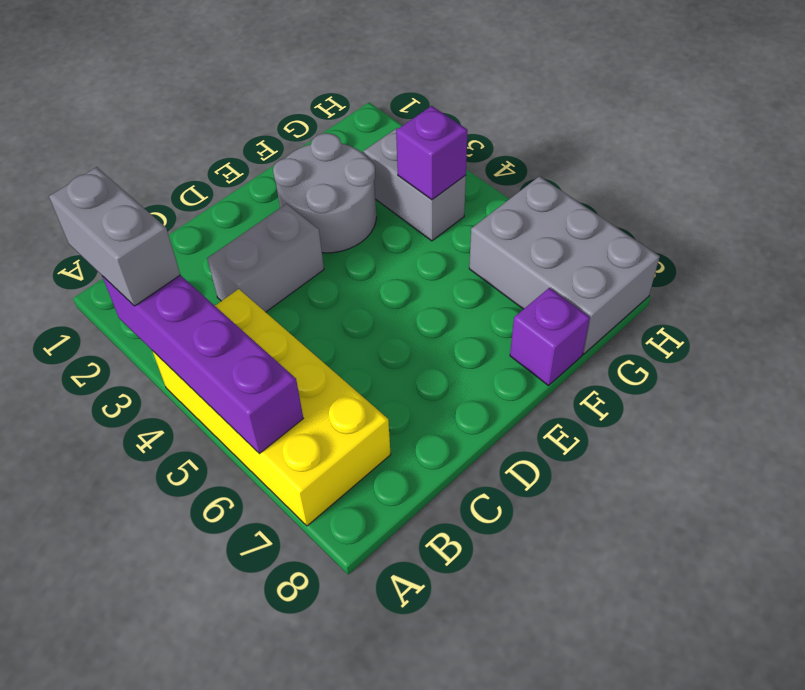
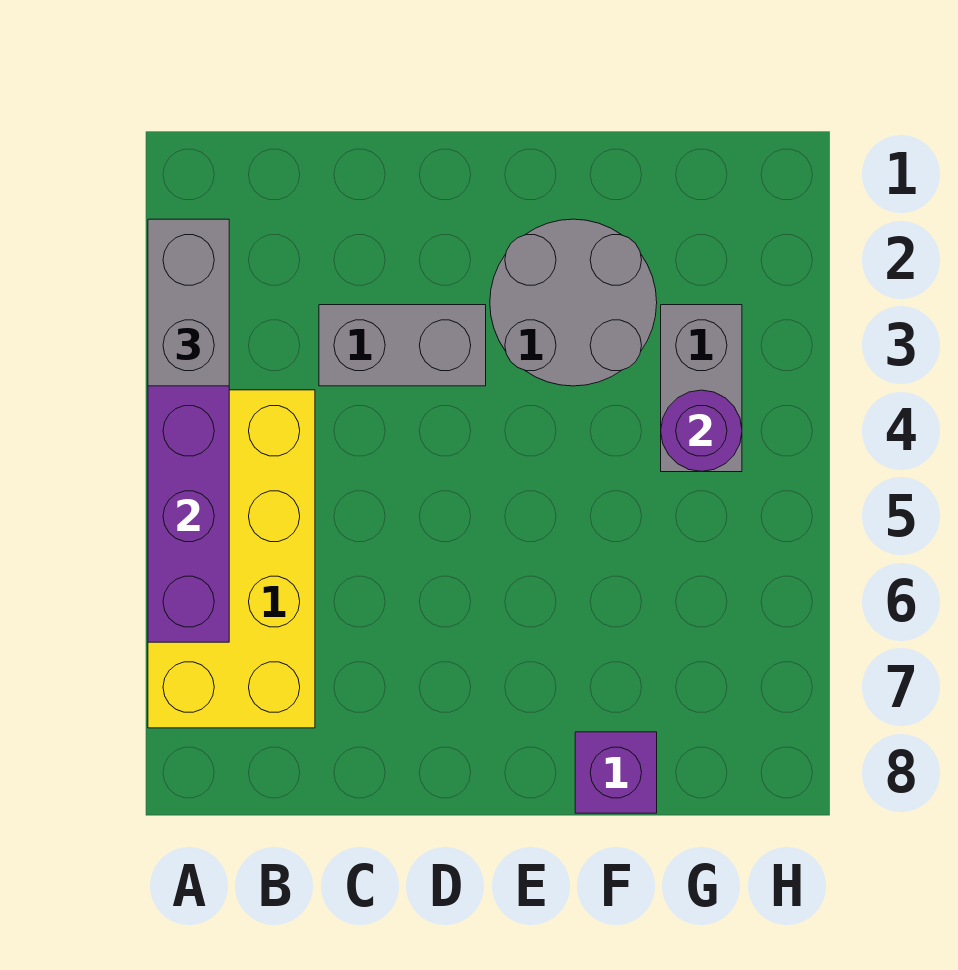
purple brick G4 level 2 -> purple round brick G4 level 2
grey brick G6:H8 level 1 -> none

